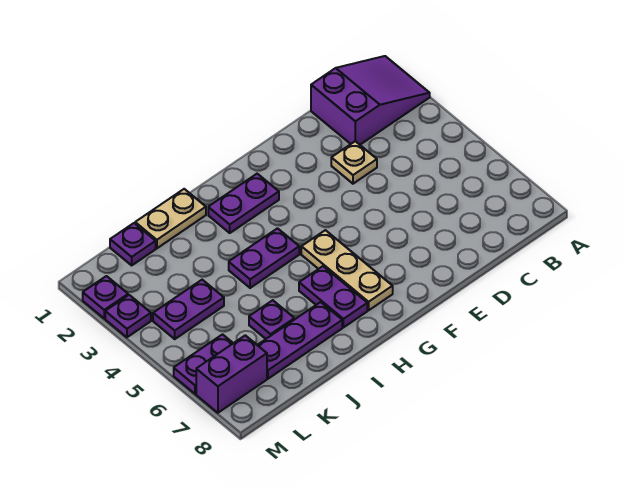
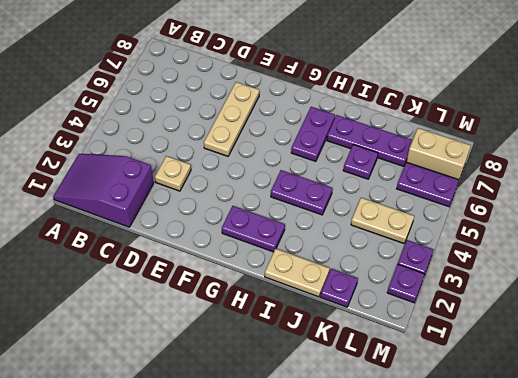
tan plate G5:G7 level 1 -> tan plate E5:E7 level 1
purple plate K4:L4 level 1 -> tan plate K4:L4 level 1
purple brick L7:M7 level 1 -> tan brick L7:M7 level 1

